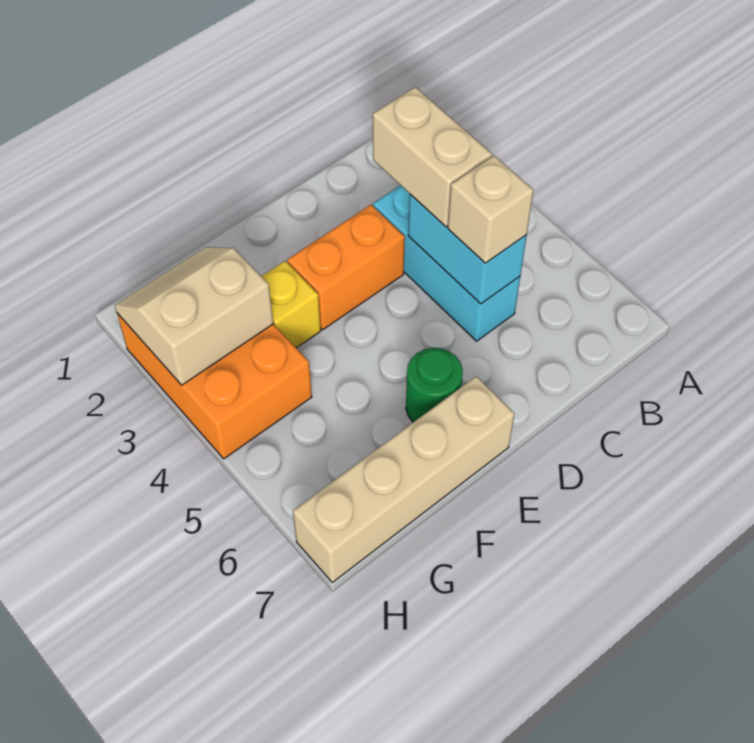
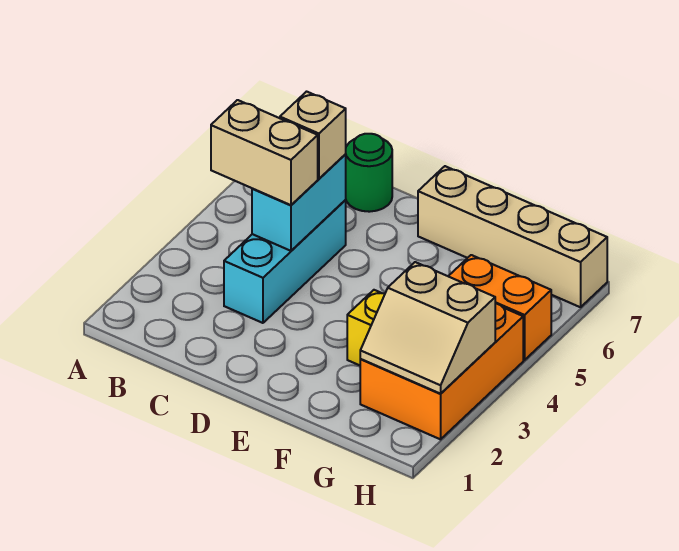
tan brick C3:C4 level 3 -> tan brick B4:C4 level 3
orange brick D3:E3 level 1 -> orange brick G5:H5 level 1
green round brick E6 level 1 -> green round brick C7 level 1

